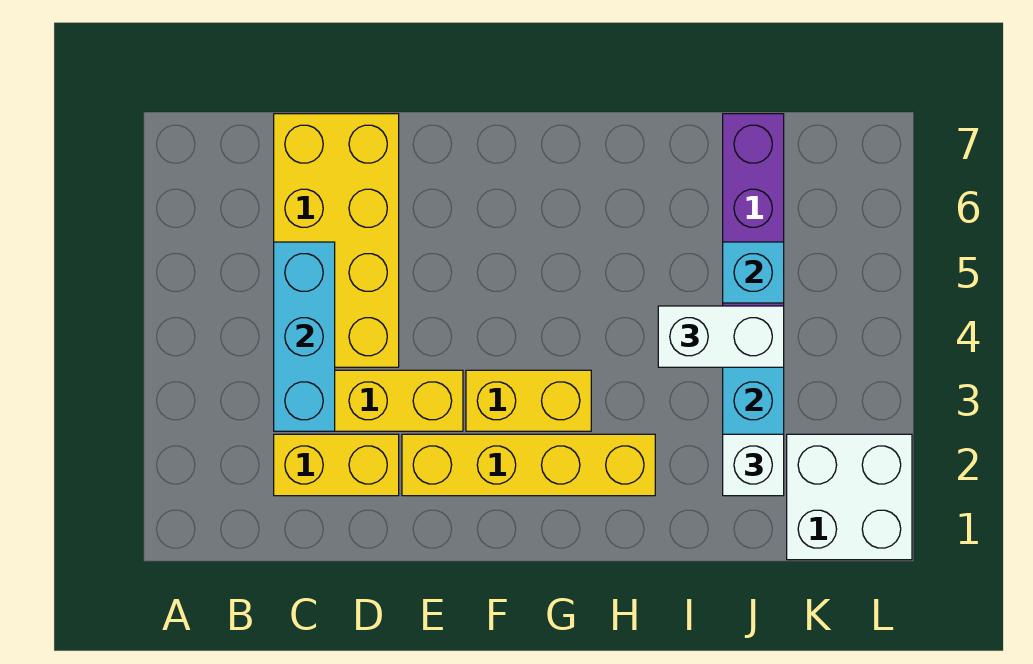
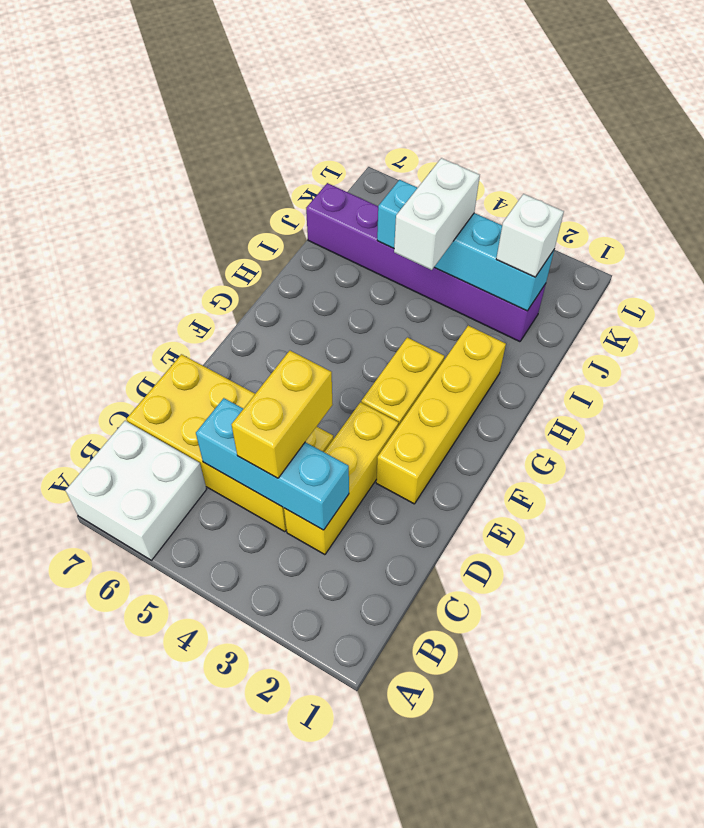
yellow brick C2:D2 level 1 -> yellow brick C4:D4 level 3
white brick K1:L2 level 1 -> white brick A6:B7 level 1

